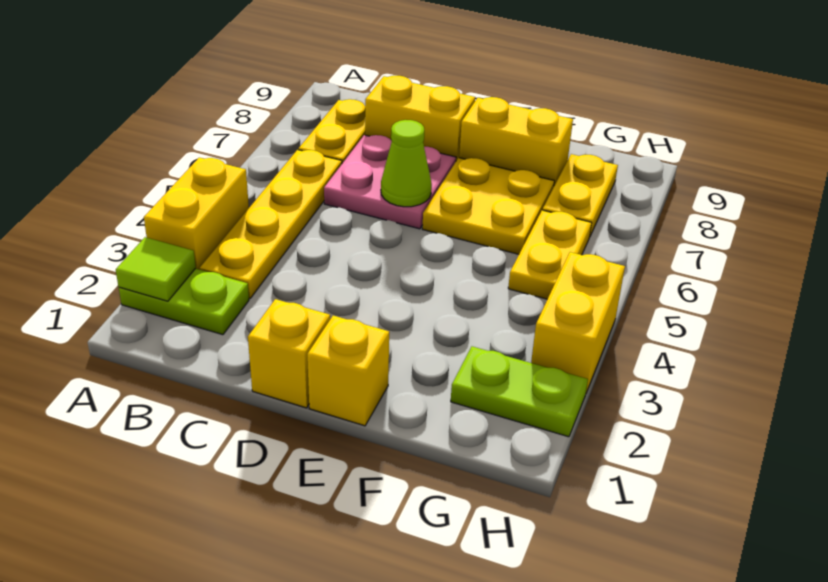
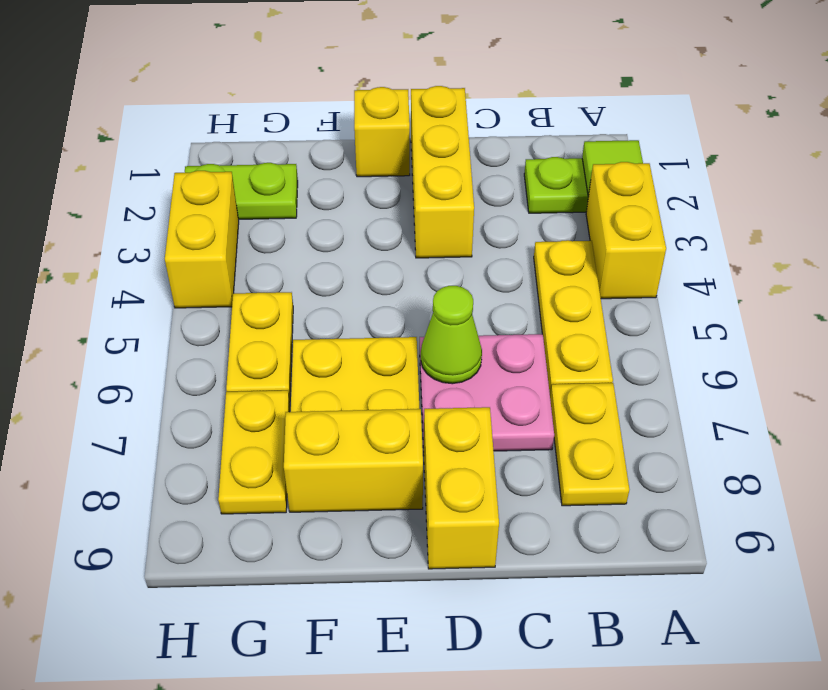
yellow plate B3:B6 level 1 -> yellow plate B4:B6 level 1
yellow brick C8:D8 level 1 -> yellow brick D8:D9 level 1
yellow brick D1 level 1 -> yellow brick D1:D3 level 1

